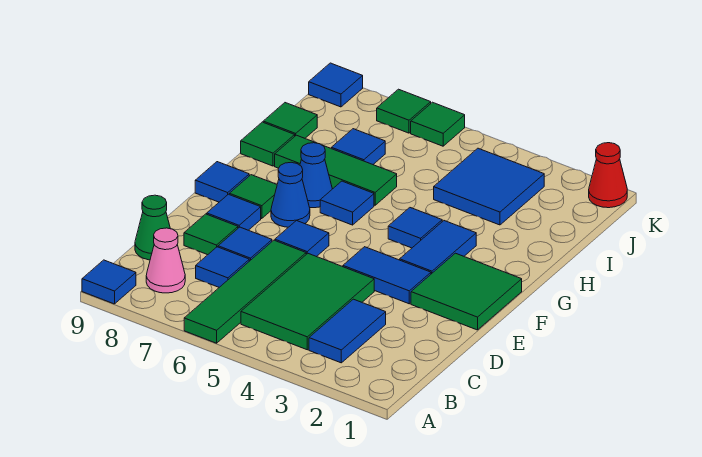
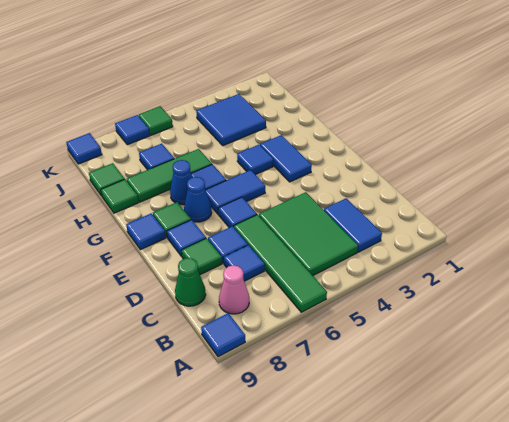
green tile E1:F2 level 1 -> none
blue tile E3:E4 level 1 -> blue tile F5:F6 level 1
red cone K1 level 1 -> none
green tile K7 level 1 -> blue tile K7 level 1

